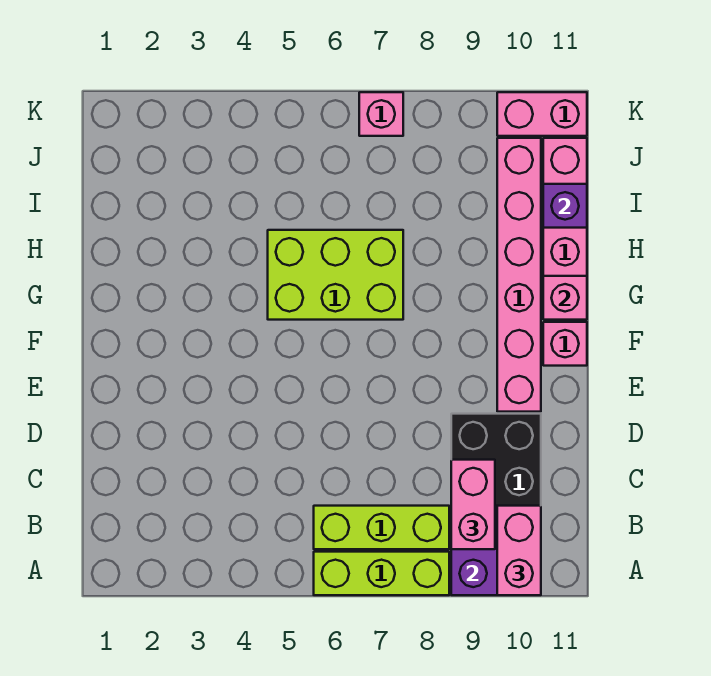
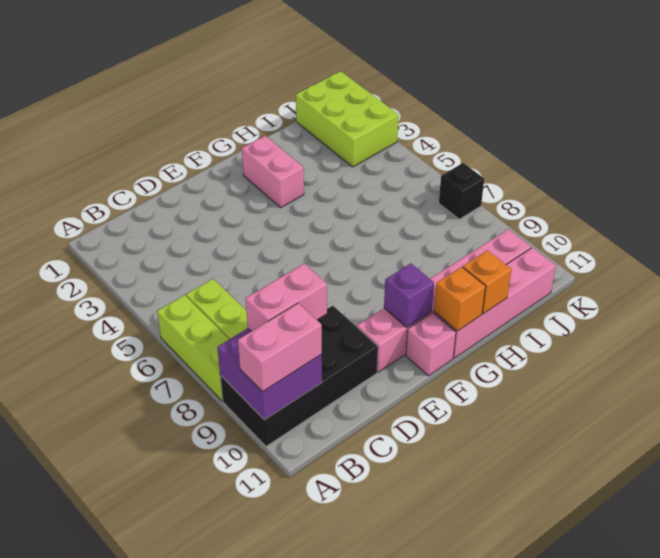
lime brick G5:H7 level 1 -> lime brick J1:K3 level 1
pink brick G11 level 2 -> orange brick G11 level 2
none -> orange brick H11 level 2
purple brick I11 level 2 -> purple brick F10 level 2
pink brick K7 level 1 -> black brick K7 level 1
pink brick K10:K11 level 1 -> pink brick G2:G3 level 1

